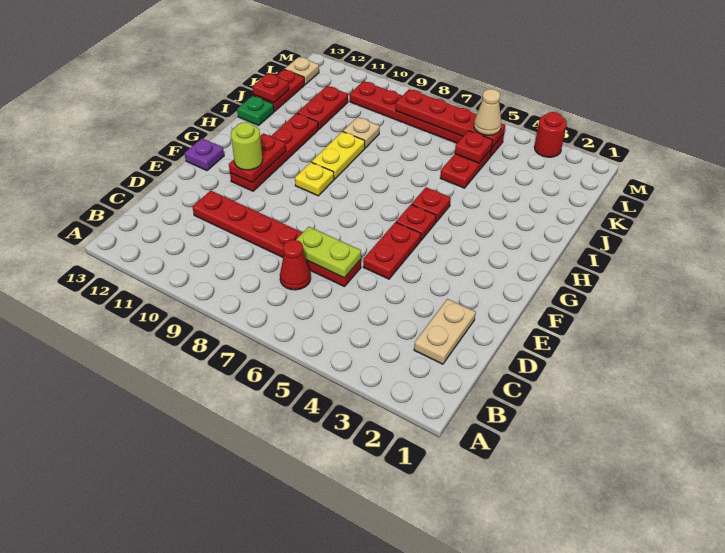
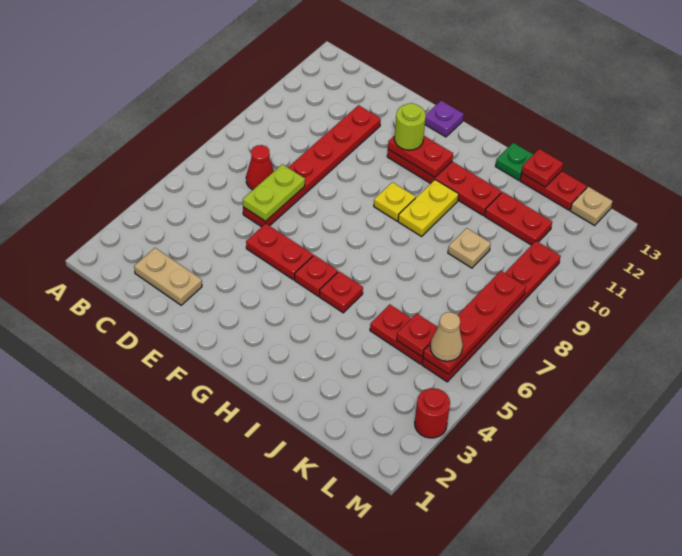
yellow plate H9:I9 level 1 -> yellow plate H9:H10 level 1

